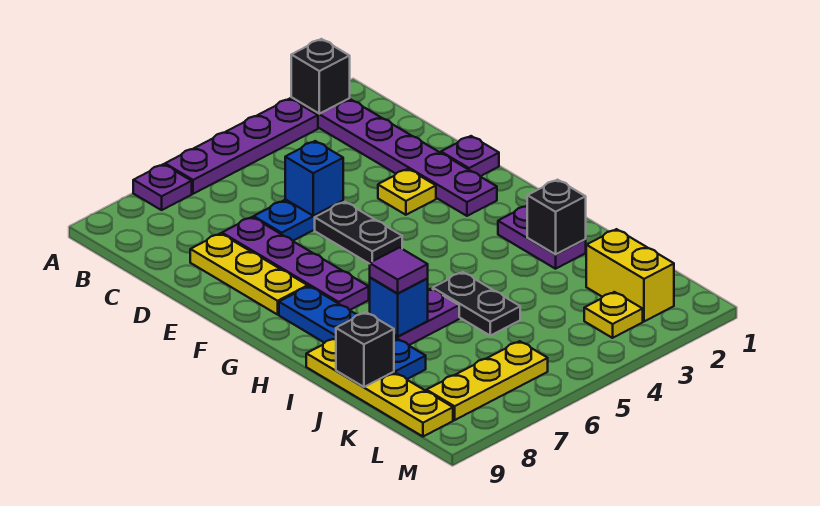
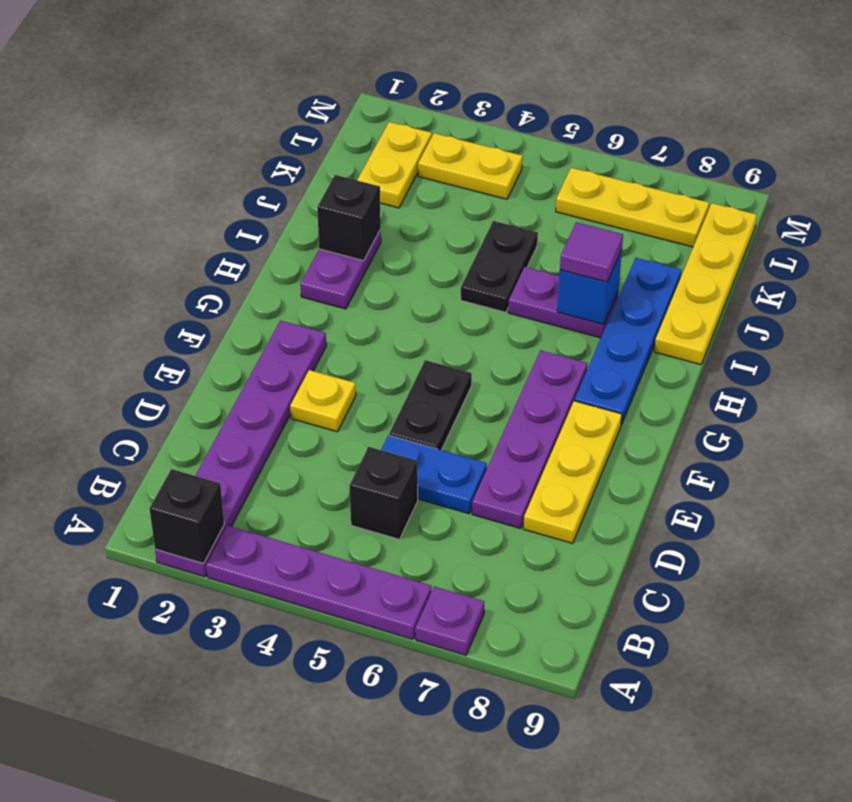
blue brick D5 level 2 -> none
purple plate E1 level 1 -> none
black brick J9 level 2 -> black brick C5 level 1
yellow brick K2:L2 level 1 -> yellow plate K2:L2 level 1
yellow plate L3 level 1 -> yellow plate L3:L4 level 1

